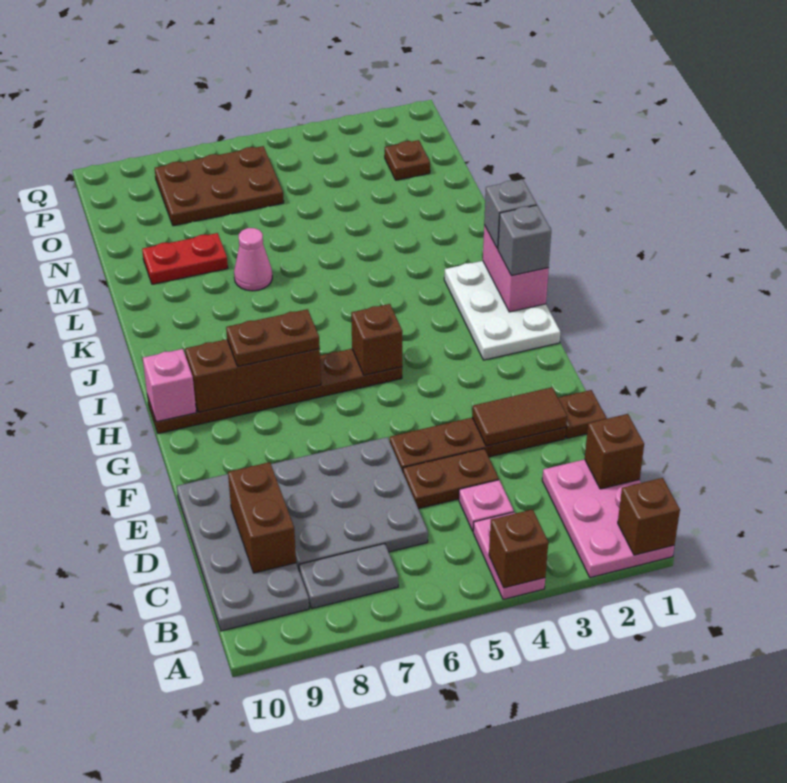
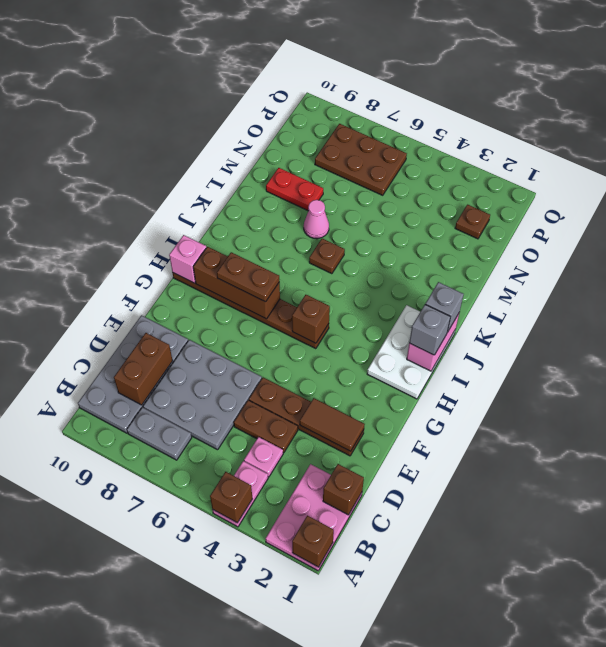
brown plate E1 level 1 -> brown plate K6 level 1

